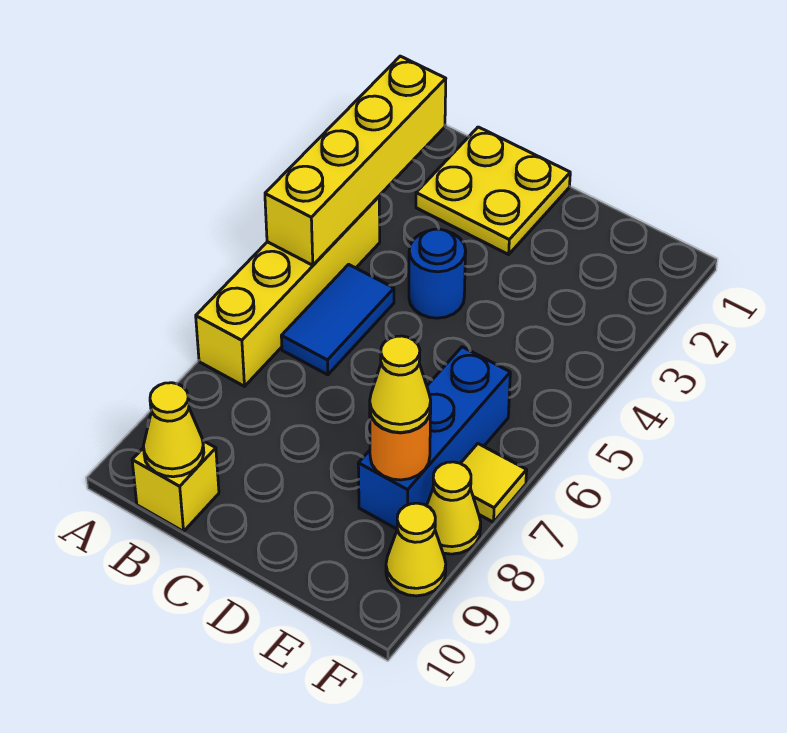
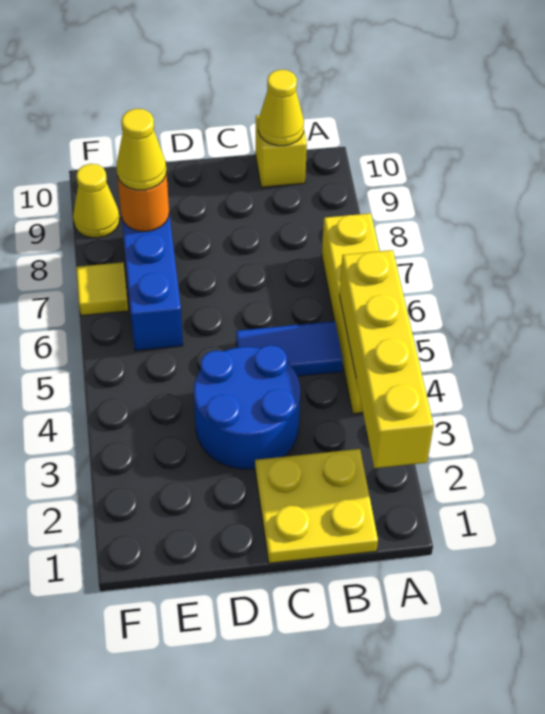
blue tile B5:B6 level 1 -> blue tile B5:C5 level 1
blue round brick C4 level 1 -> blue round brick C3:D4 level 1
yellow cone F8 level 1 -> none

